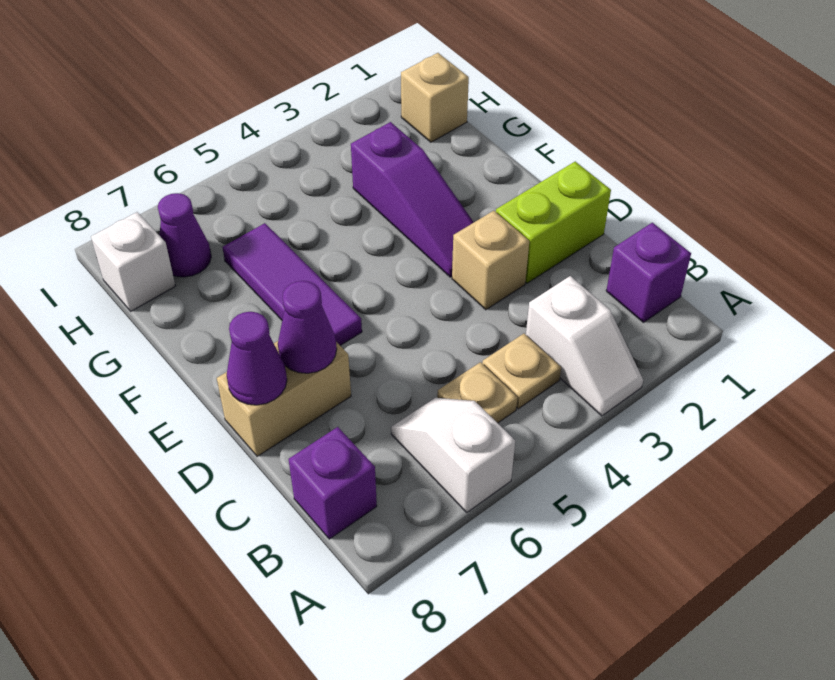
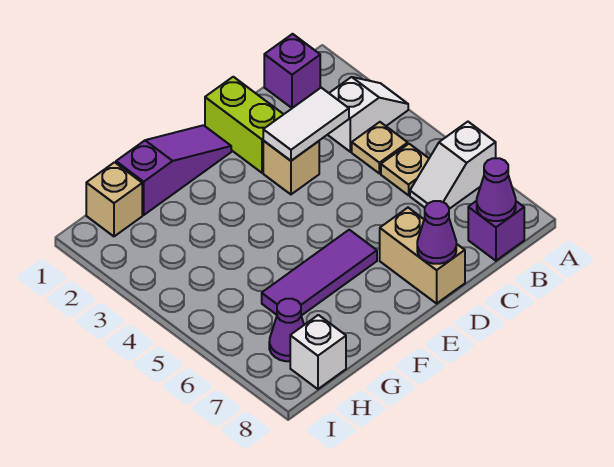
none -> white tile C3:D3 level 2
purple cone D7 level 2 -> purple cone B8 level 2
purple slope E3:G3 level 1 top G -> purple slope E1:G1 level 1 top G

